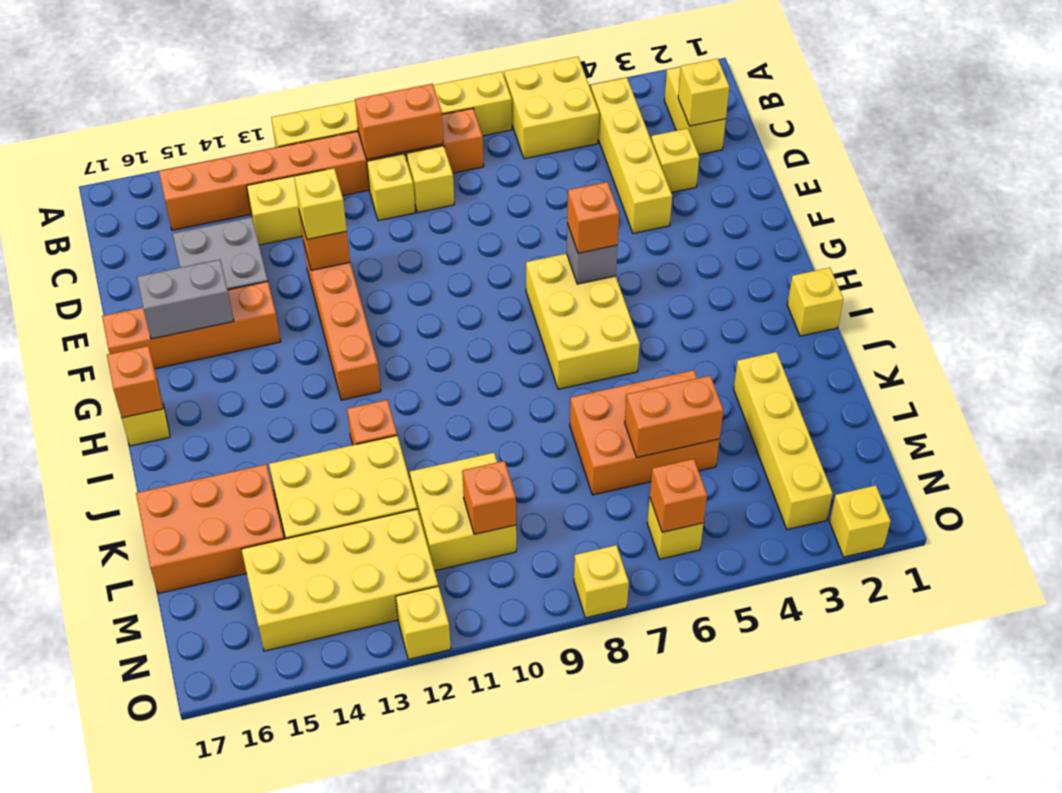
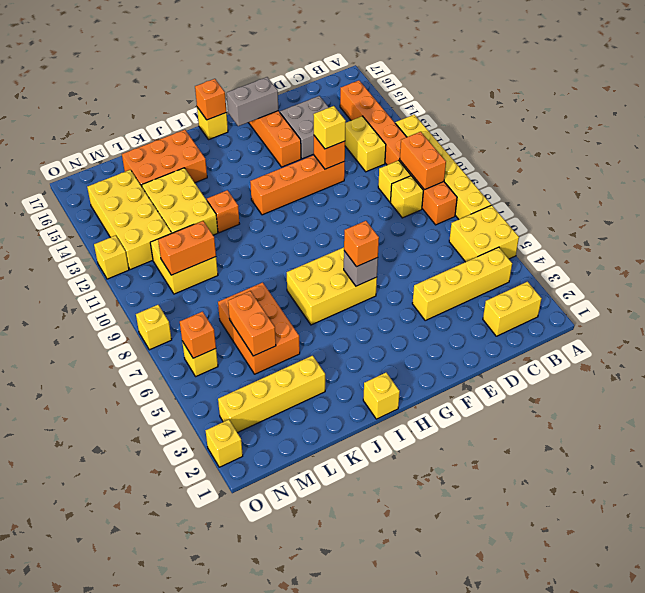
yellow brick C2 level 2 -> none
yellow brick D3 level 1 -> none
grey brick F15:F16 level 2 -> grey brick F16:G16 level 2
orange brick K15:L17 level 1 -> orange brick J15:L16 level 1
orange brick M10 level 2 -> orange brick L10:M10 level 2

